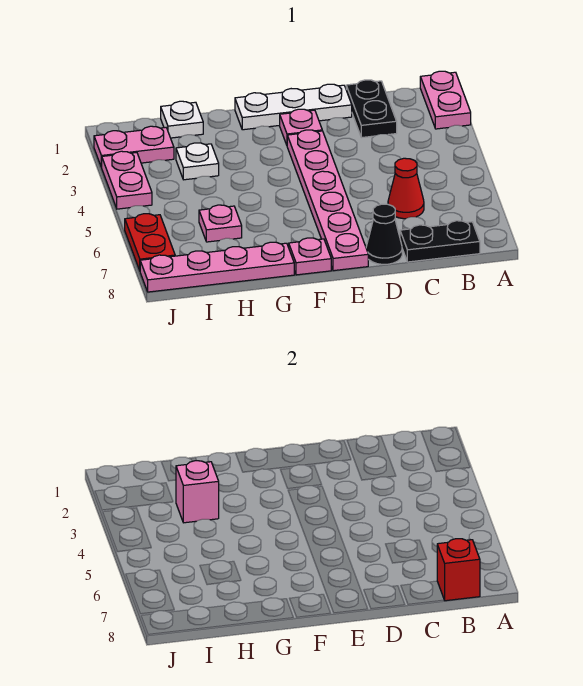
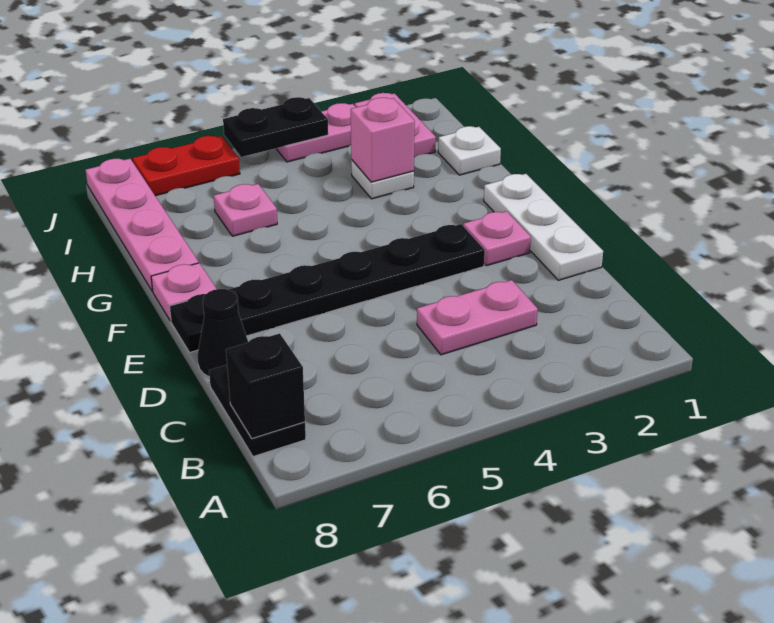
pink plate A1:A2 level 1 -> pink plate C3:C4 level 1
red brick B8 level 2 -> black brick B8 level 2
black plate C1:C2 level 1 -> black plate J4:J5 level 2
red cone C6 level 1 -> none
pink plate E3:E8 level 1 -> black plate E3:E8 level 1

